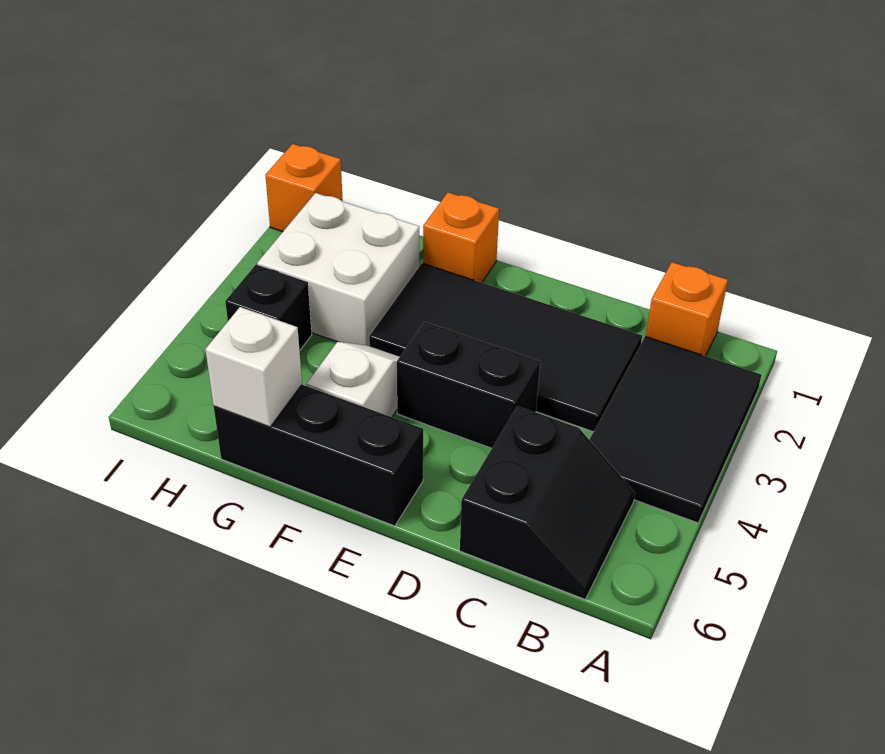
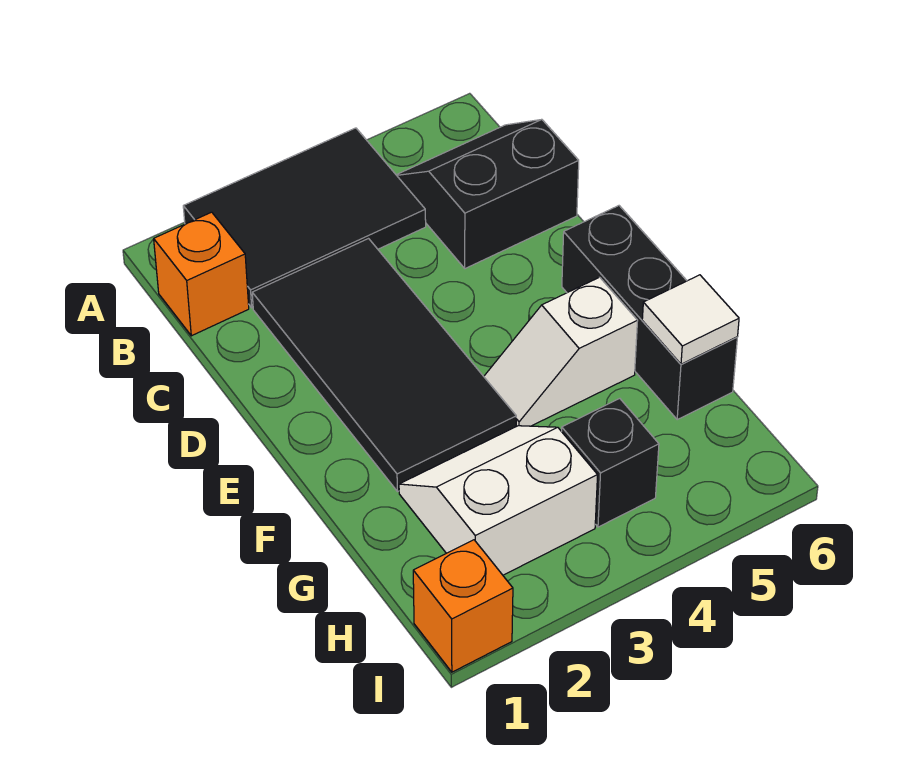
black brick D4:E4 level 1 -> none
orange brick F1 level 1 -> none
white brick G2:H3 level 1 -> white slope G2:H3 level 1 top H
white brick G6 level 2 -> white tile G6 level 2

